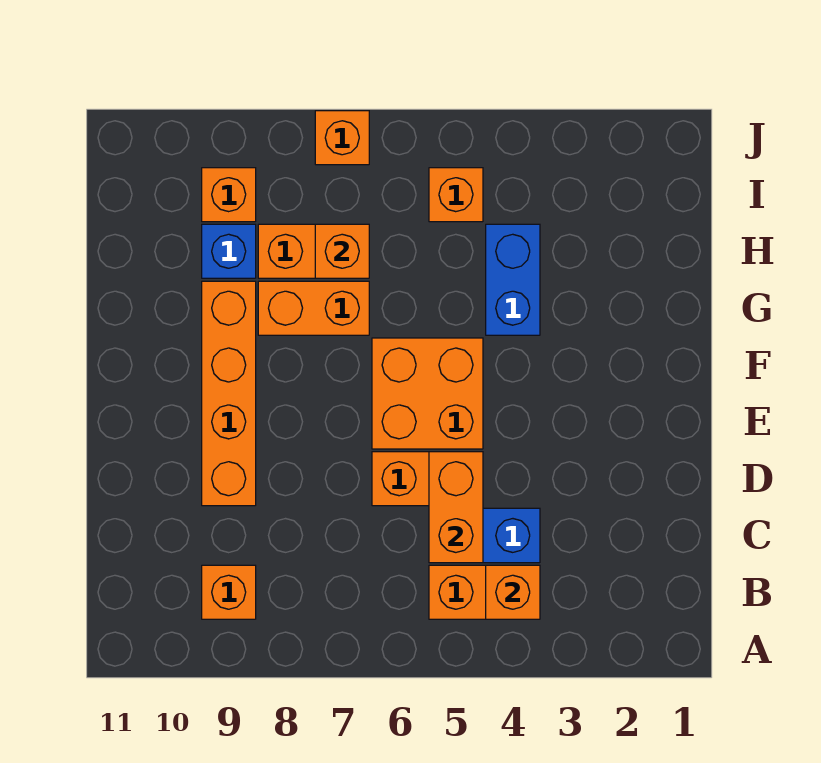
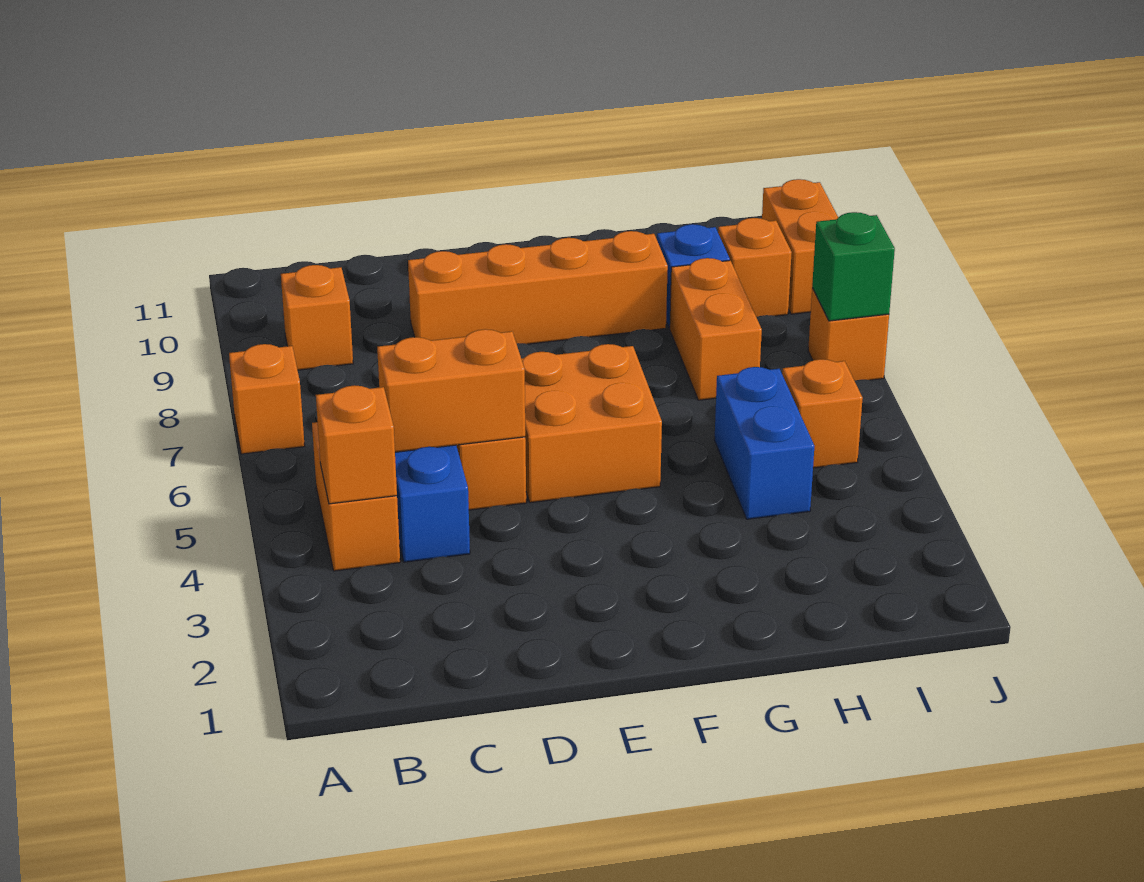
blue brick G4:H4 level 1 -> blue brick H4:H5 level 1
orange brick G7:G8 level 1 -> orange brick J9:J10 level 1
orange brick H7 level 2 -> orange brick A7 level 1
none -> green brick J7 level 2

